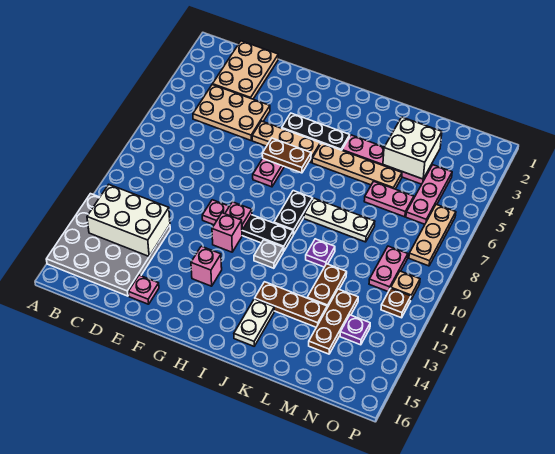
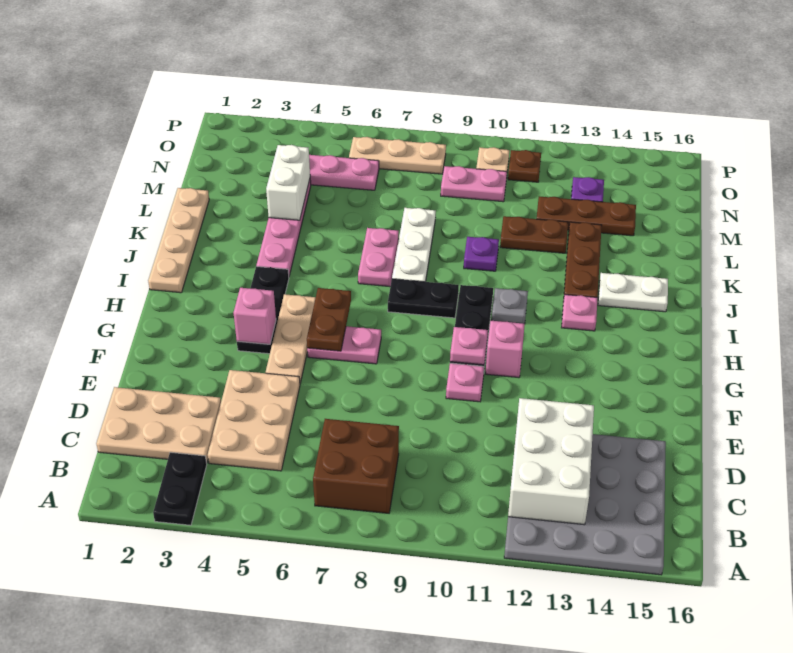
none -> black plate A3:B3 level 1
none -> brown brick B7:C8 level 1
pink plate E15 level 1 -> pink plate I13 level 1
pink brick G13 level 1 -> pink brick G4 level 2
tan plate I5:L5 level 1 -> tan plate I1:L1 level 1
white brick L3:M4 level 2 -> white brick L4:M4 level 2
pink plate L6:M6 level 1 -> pink plate J7:K7 level 1

